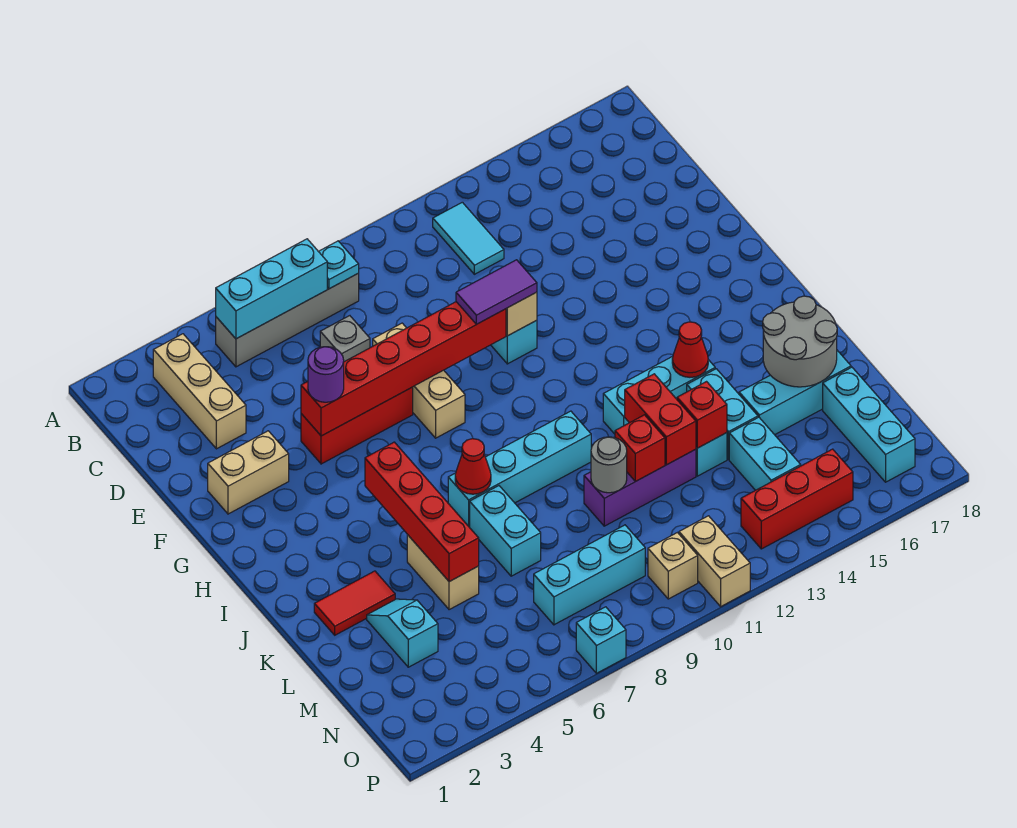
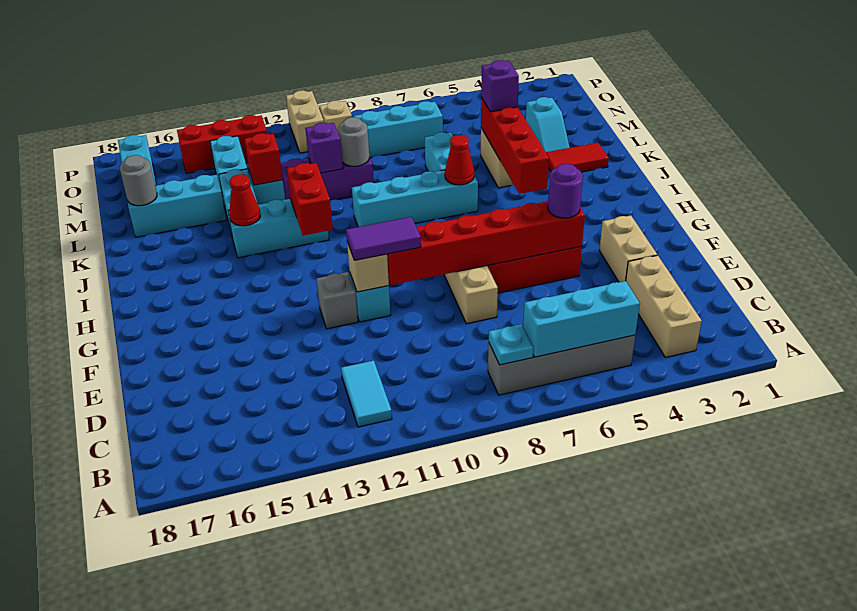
grey brick D7 level 1 -> grey brick F12 level 1
tan brick F2:F3 level 1 -> tan brick E3:F3 level 1
red brick K12:L12 level 2 -> red brick I12:J12 level 2
grey round brick K16:L17 level 2 -> grey round brick L17 level 2
none -> purple brick L5 level 3
red brick L11 level 2 -> purple brick L11 level 2
cyan brick P7 level 1 -> none

